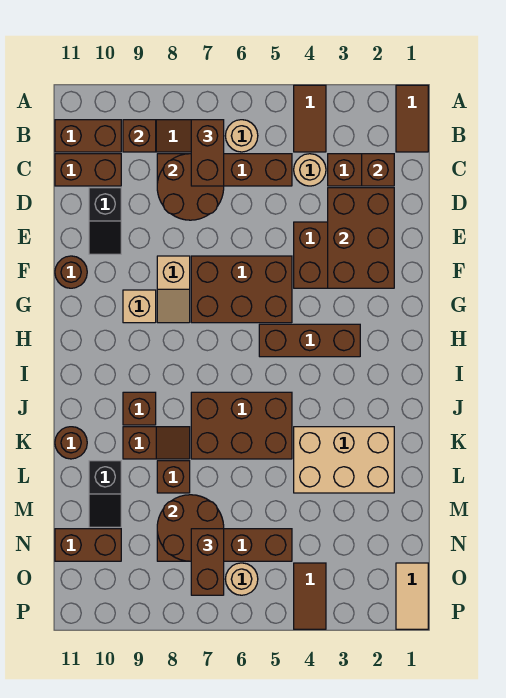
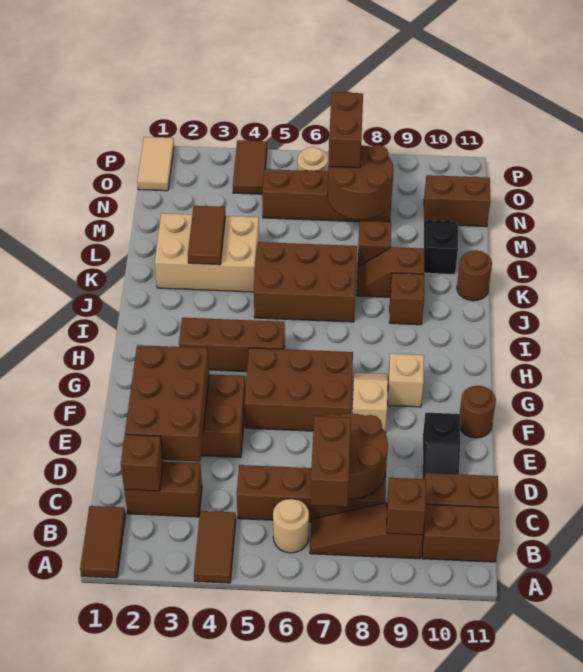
tan round brick C4 level 1 -> none
black slope D10:E10 level 1 top D -> black slope D10:E10 level 1 top E
none -> brown tile K3:L3 level 2

